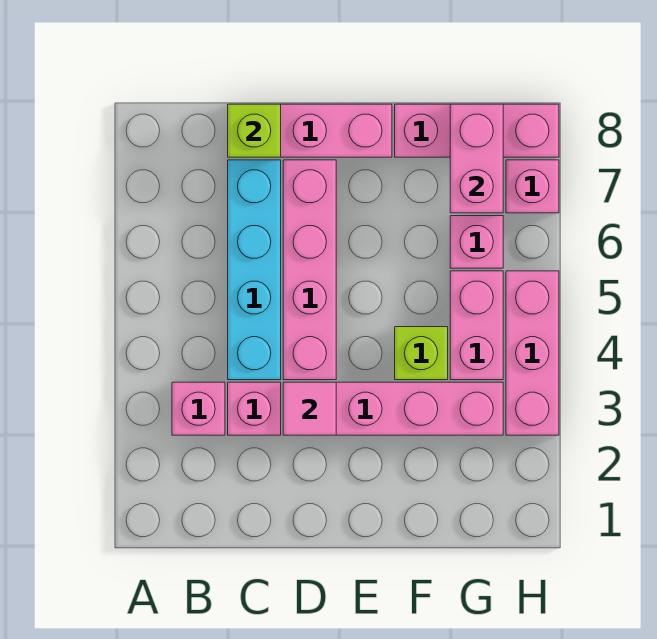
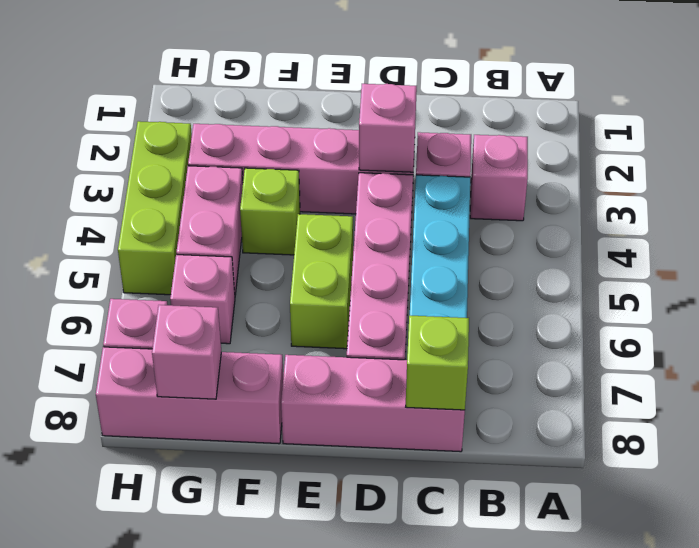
pink tile D3 level 2 -> pink brick D3 level 2
none -> lime brick E5:E6 level 1
pink brick G7:G8 level 2 -> pink brick G8 level 2
pink brick H3:H5 level 1 -> lime brick H3:H5 level 1

